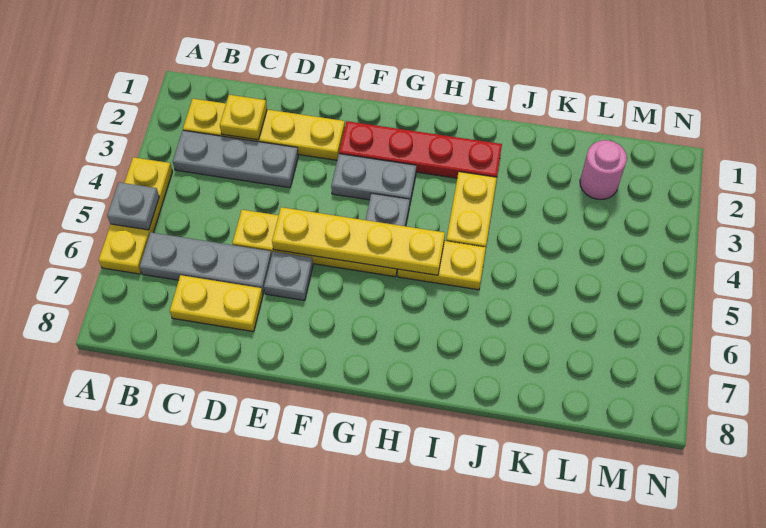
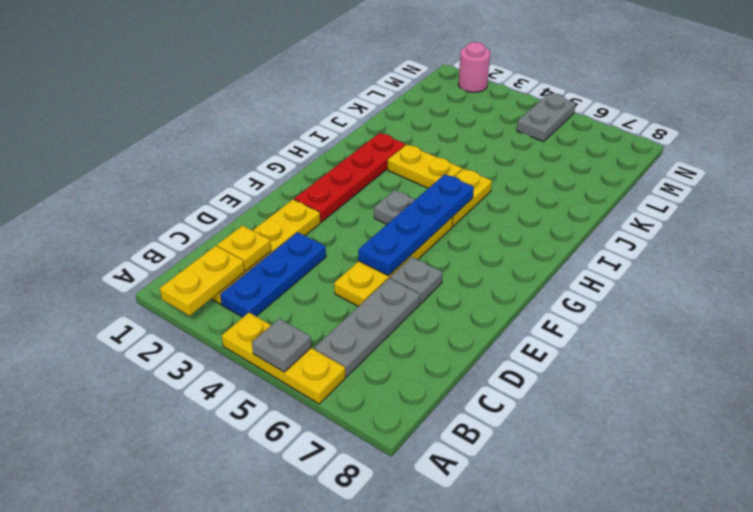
grey plate B3:D3 level 1 -> blue plate B3:D3 level 1
yellow plate C7:D7 level 1 -> yellow plate A2:B2 level 2
yellow plate E5:H5 level 2 -> blue plate E5:H5 level 2
grey plate F3:G3 level 1 -> grey plate M5:N5 level 1
pink round brick L2 level 1 -> pink round brick N2 level 1

